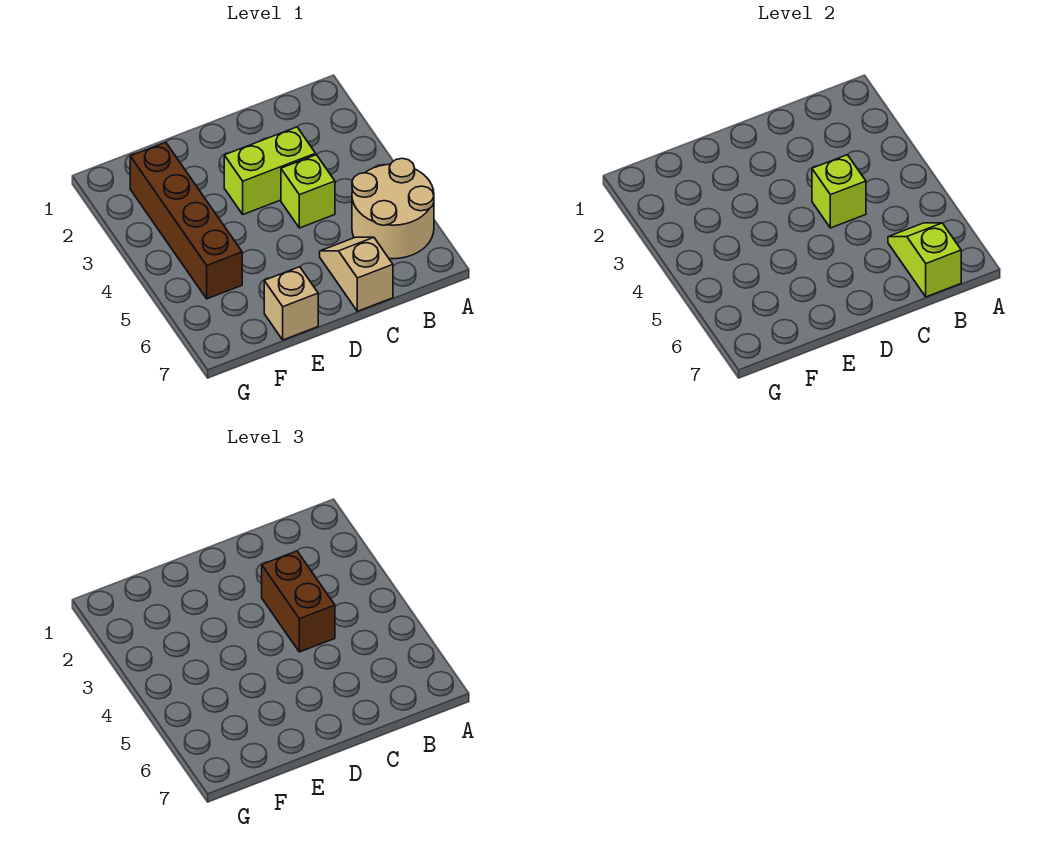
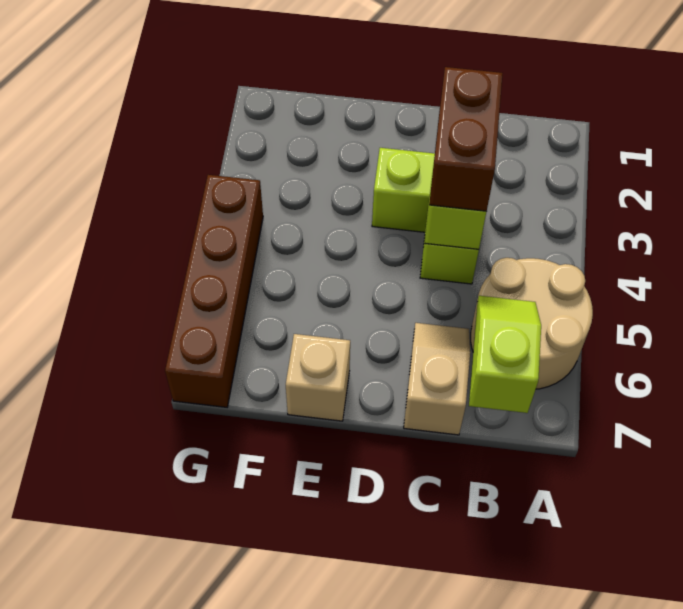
brown brick F2:F5 level 1 -> brown brick G4:G7 level 1

